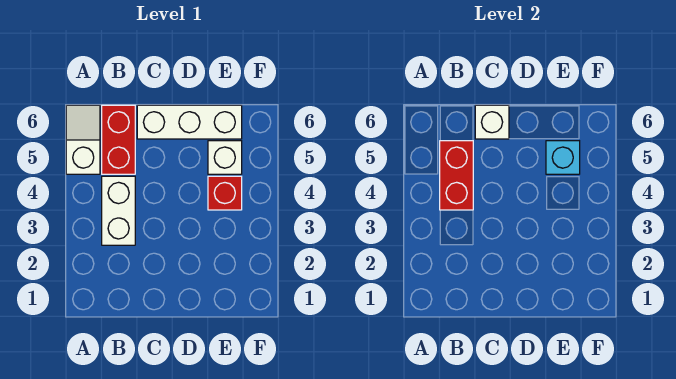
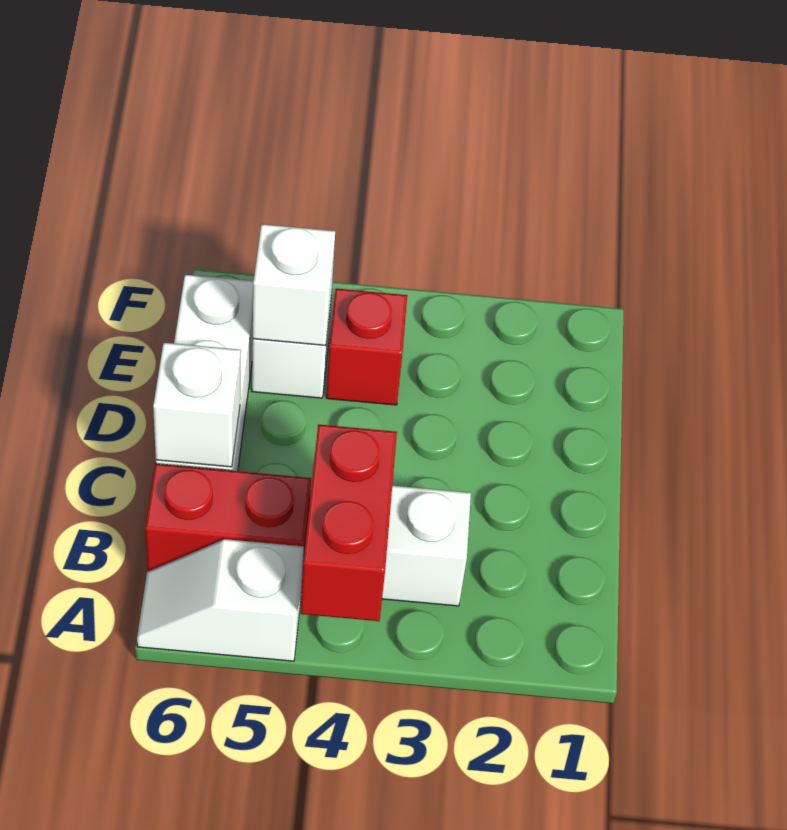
red brick B4:B5 level 2 -> red brick A4:B4 level 2
cyan brick E5 level 2 -> white brick E5 level 2

